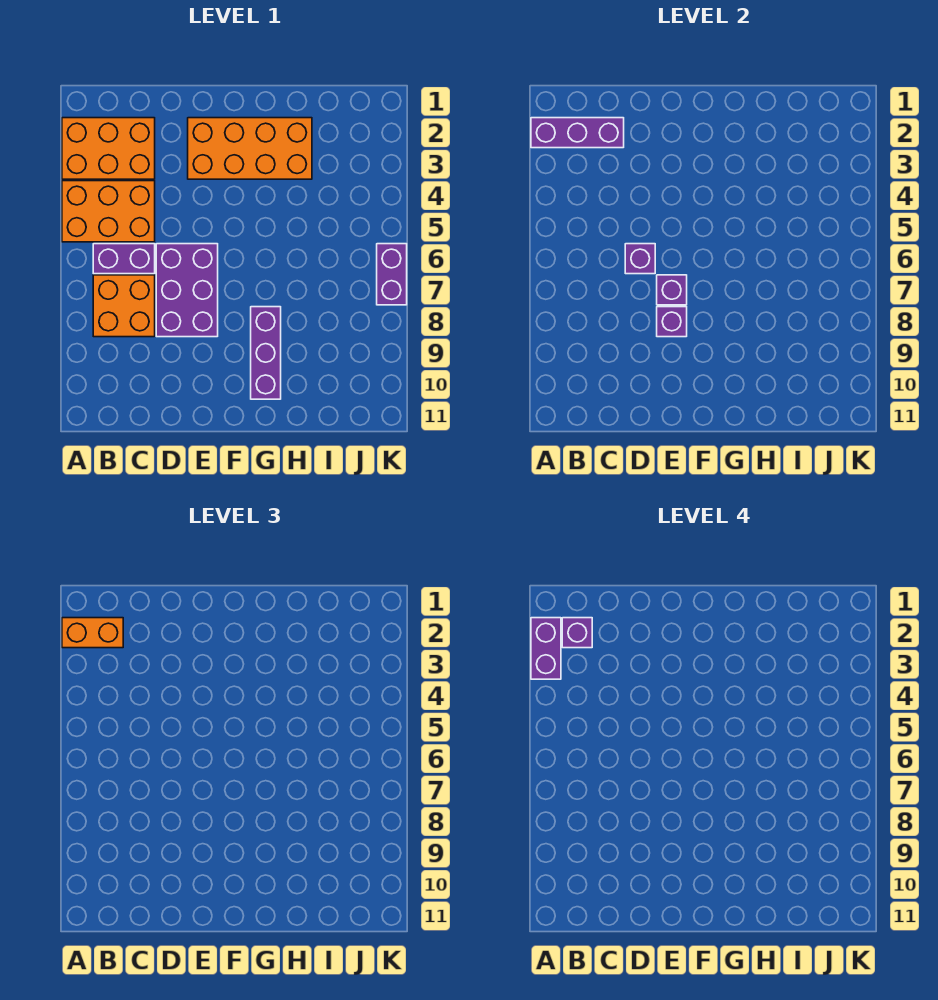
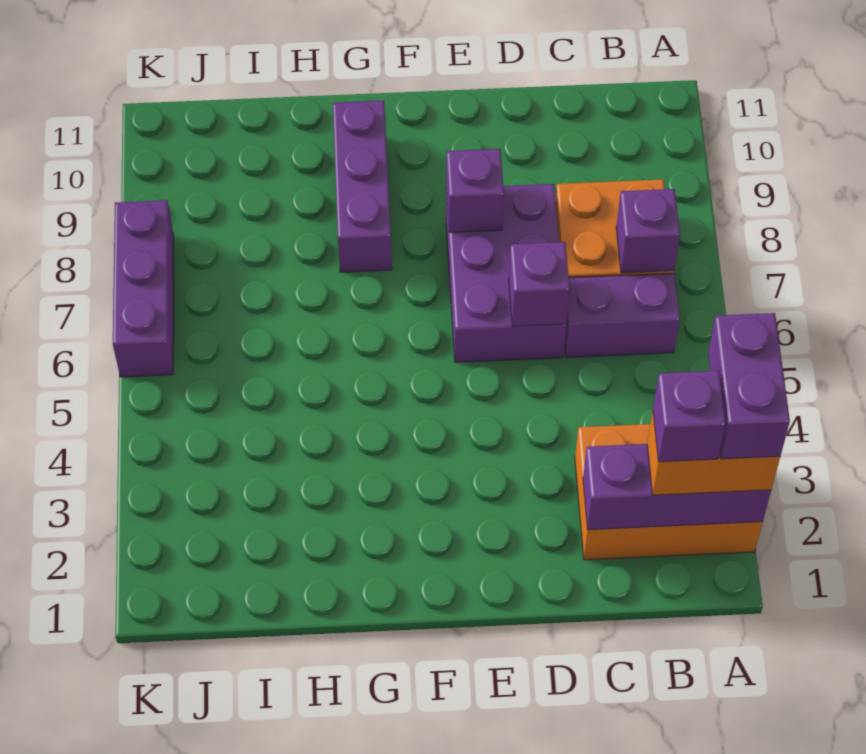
orange brick A4:C5 level 1 -> none
orange brick E2:H3 level 1 -> none
purple brick E7 level 2 -> purple brick B7 level 2
purple brick K6:K7 level 1 -> purple brick K6:K8 level 1

